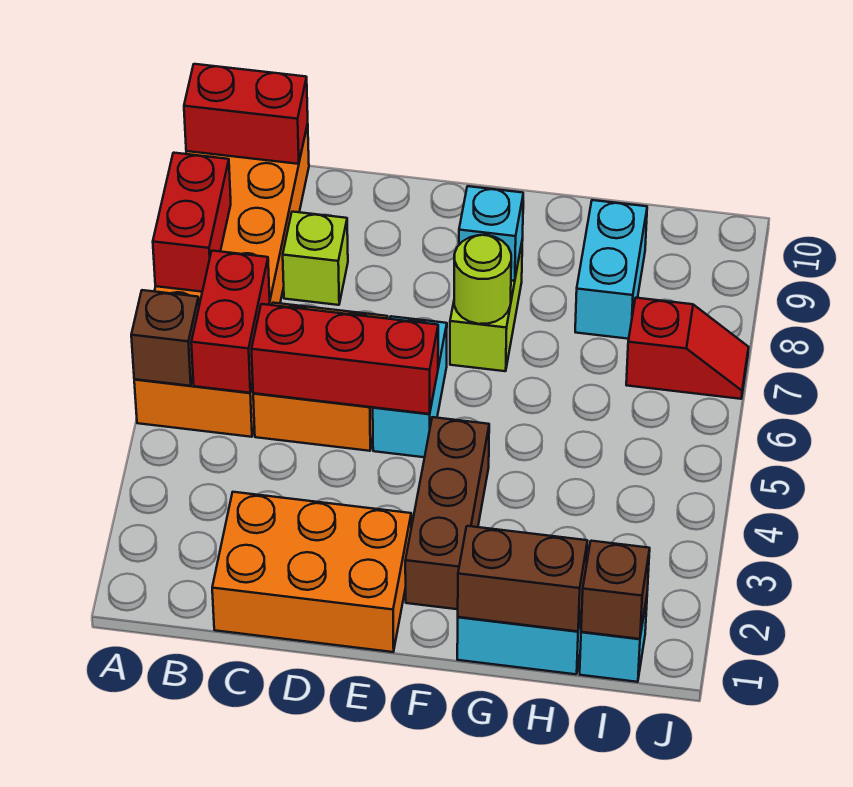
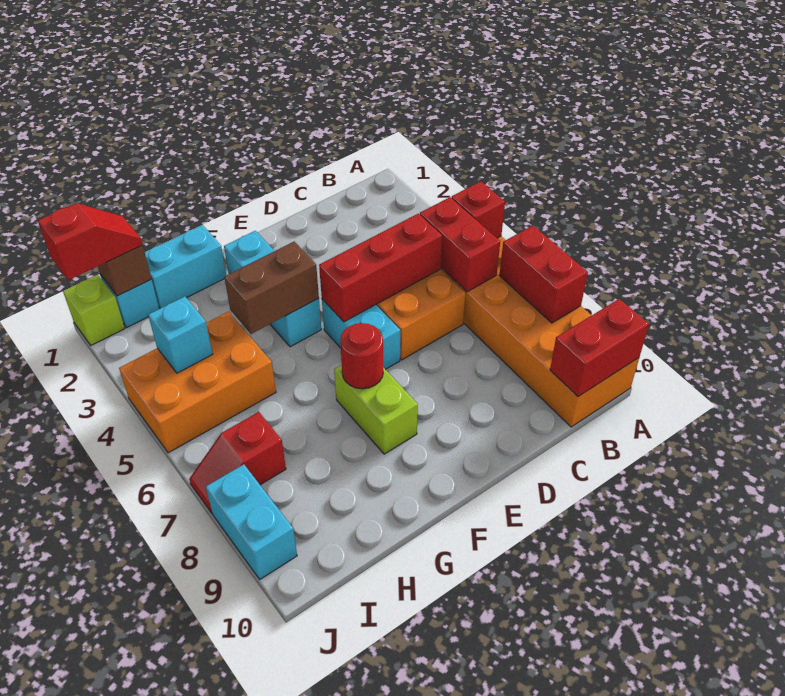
brown brick A5 level 2 -> red brick A5 level 2
orange brick C1:E2 level 1 -> orange brick H4:J5 level 1
lime brick C8 level 1 -> lime brick J1 level 1
brown brick F2:F4 level 1 -> cyan brick F2:F4 level 1
lime round brick F7 level 2 -> red round brick F7 level 2
cyan brick F8 level 2 -> cyan brick I4 level 2
brown brick G1:H1 level 2 -> brown brick F4:G4 level 2
cyan brick H8:H9 level 1 -> cyan brick J8:J9 level 1
none -> red slope I1:J1 level 3 top J

